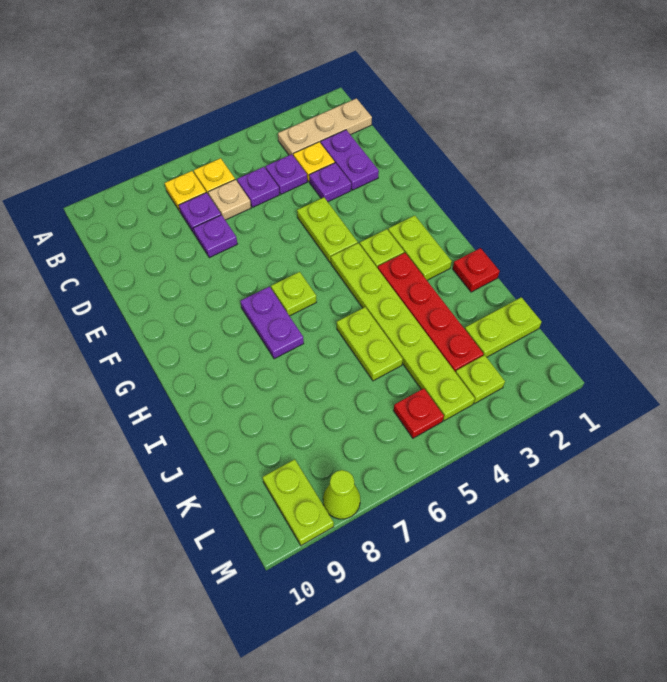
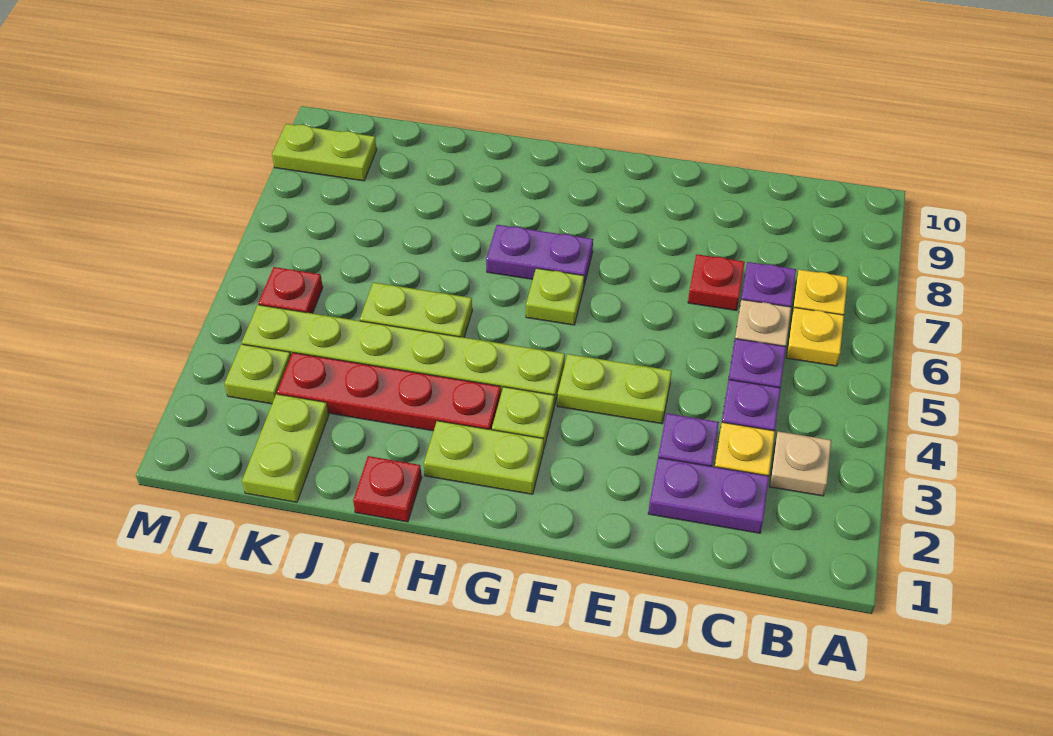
tan plate B1:B3 level 1 -> tan plate B3 level 1
purple plate D7 level 1 -> red plate D7 level 1
lime cone M8 level 1 -> none

